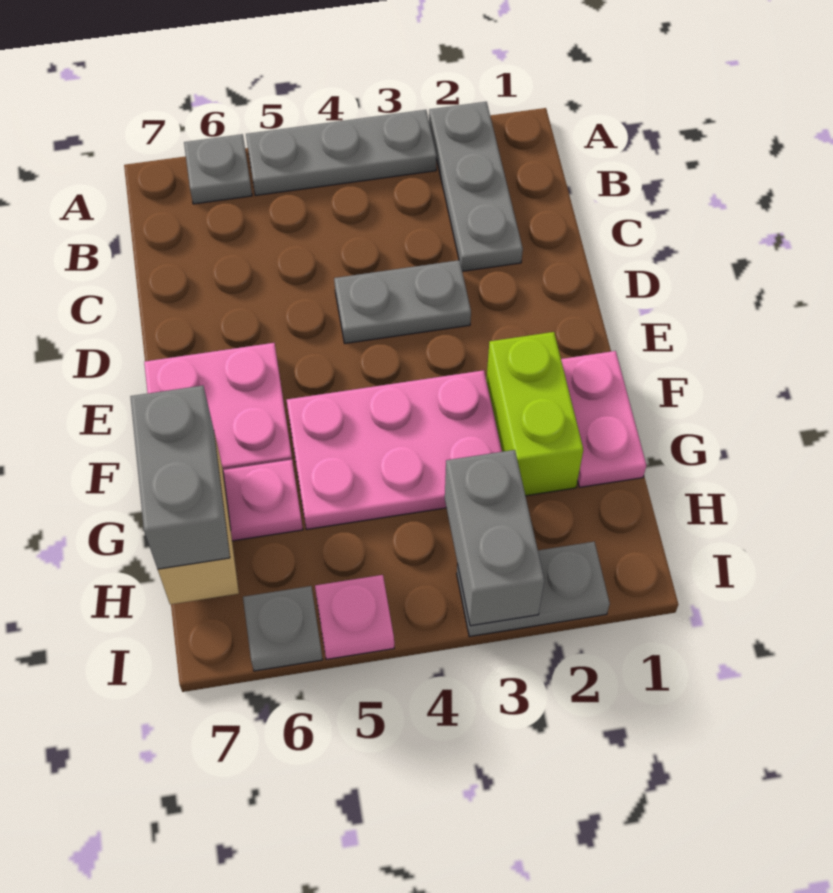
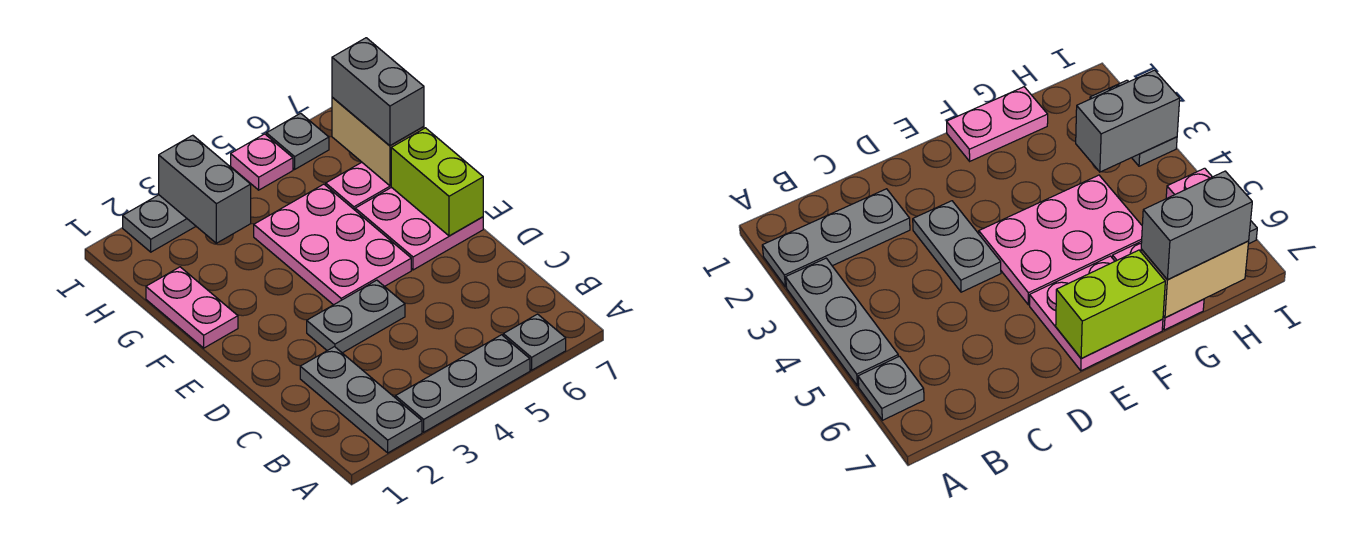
lime brick F2:G2 level 1 -> lime brick E7:F7 level 2
pink plate F3:G5 level 1 -> pink plate E4:G5 level 1

